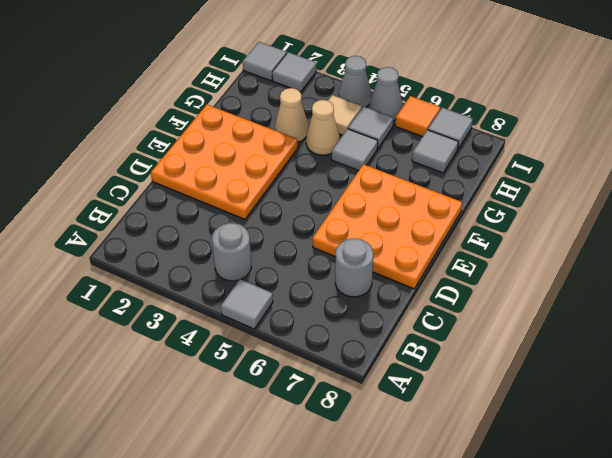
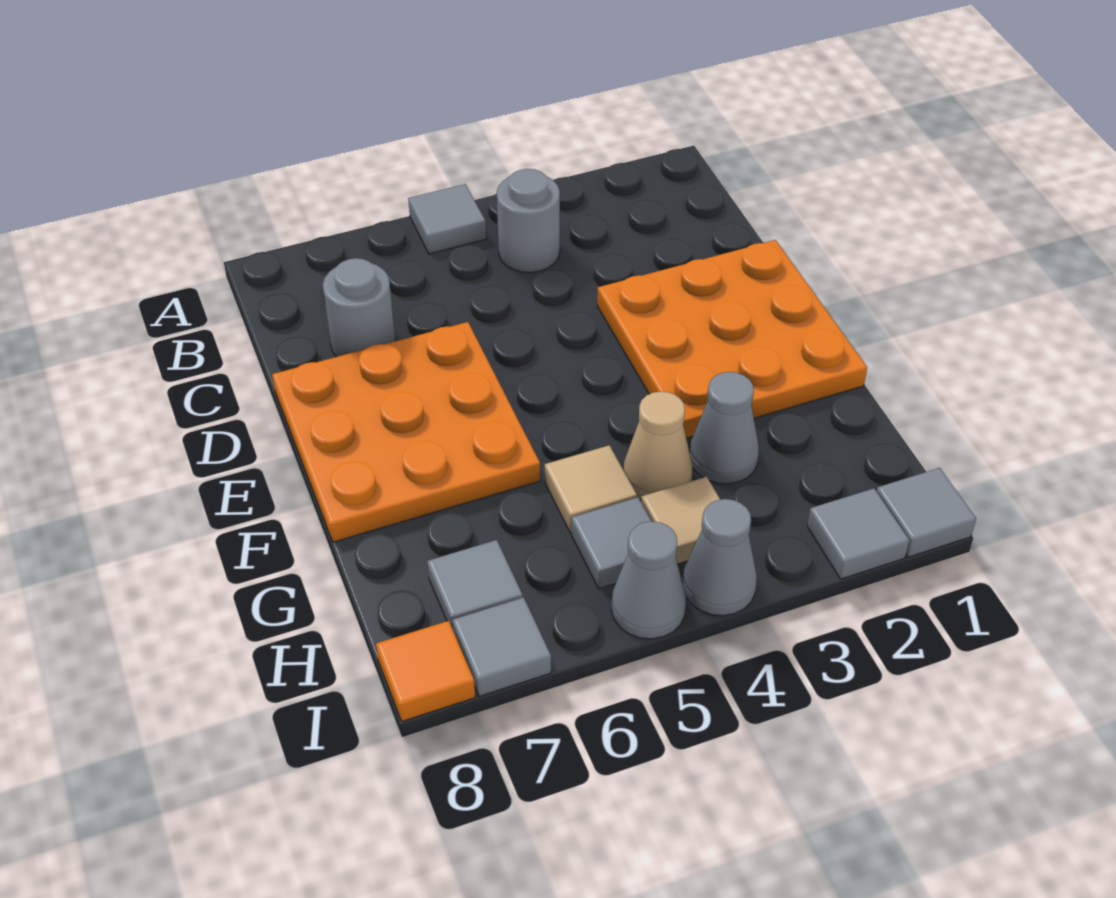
tan cone G3 level 1 -> grey cone G3 level 1
grey tile G5 level 1 -> tan tile G5 level 1
orange tile I6 level 1 -> orange tile I8 level 1

